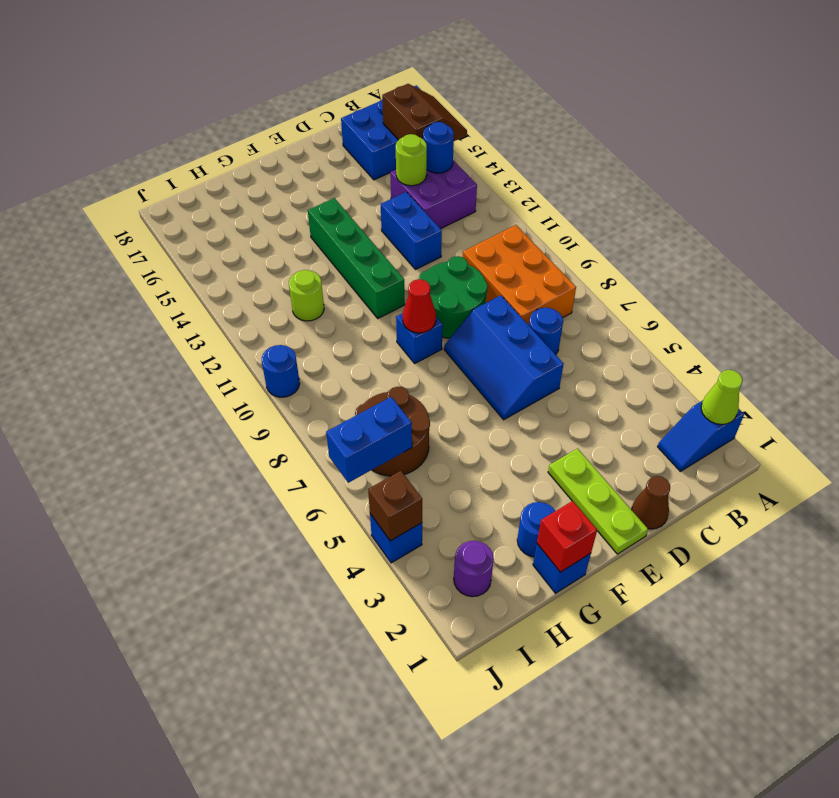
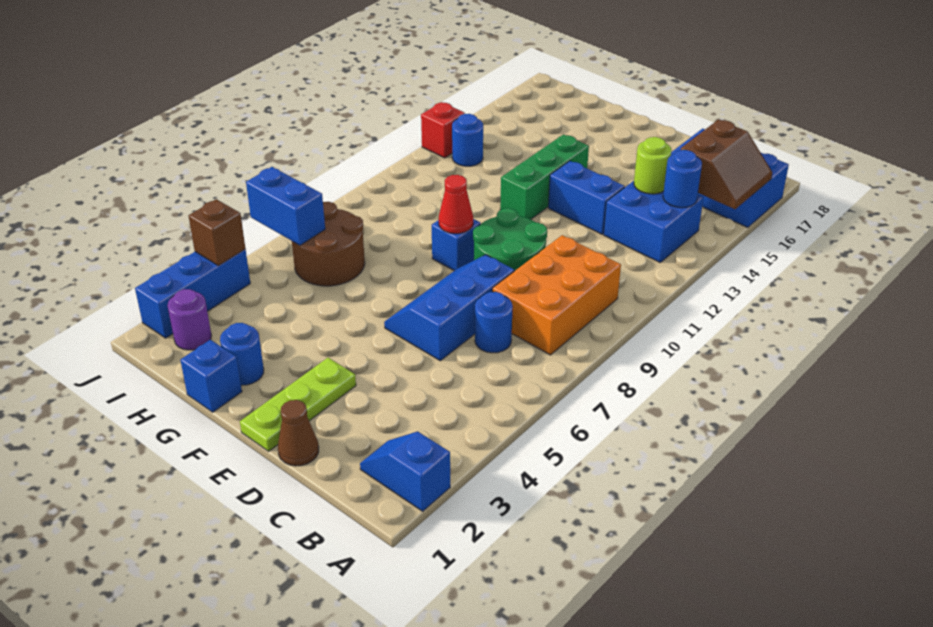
lime cone A2 level 2 -> none
purple brick B13:C14 level 1 -> blue brick B13:C14 level 1
blue brick D12:D13 level 1 -> blue brick D13:E13 level 1
green brick F11:F14 level 1 -> green brick F12:F14 level 1
red brick G1 level 2 -> red brick J13 level 1
lime round brick H12 level 1 -> none
blue brick J4 level 1 -> blue brick J2:J4 level 1
blue round brick J10 level 1 -> blue round brick I13 level 1

